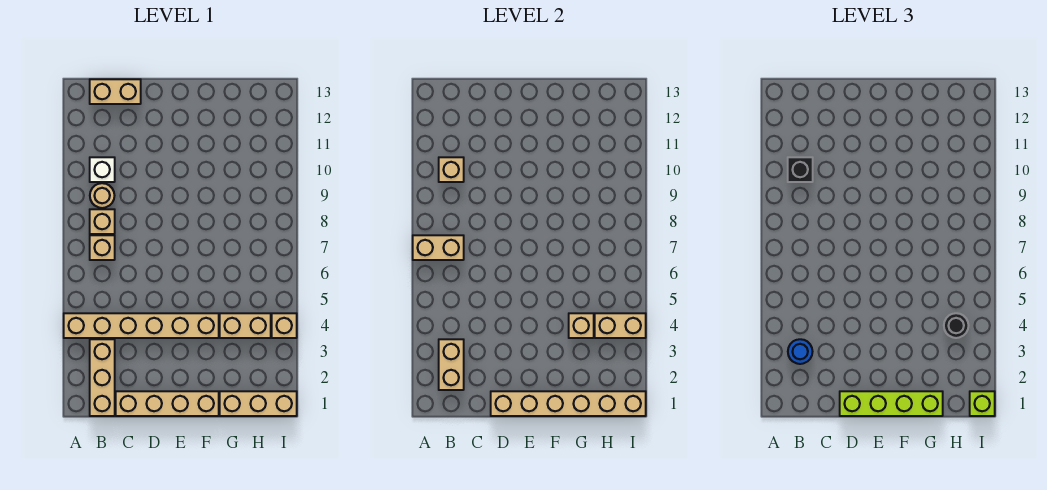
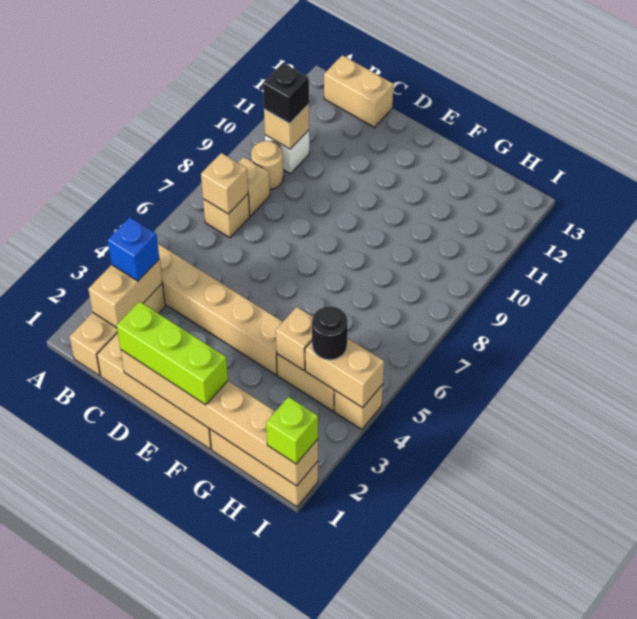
tan brick A7:B7 level 2 -> tan brick B7 level 2
blue round brick B3 level 3 -> blue brick B3 level 3
lime brick D1:G1 level 3 -> lime brick D1:F1 level 3

